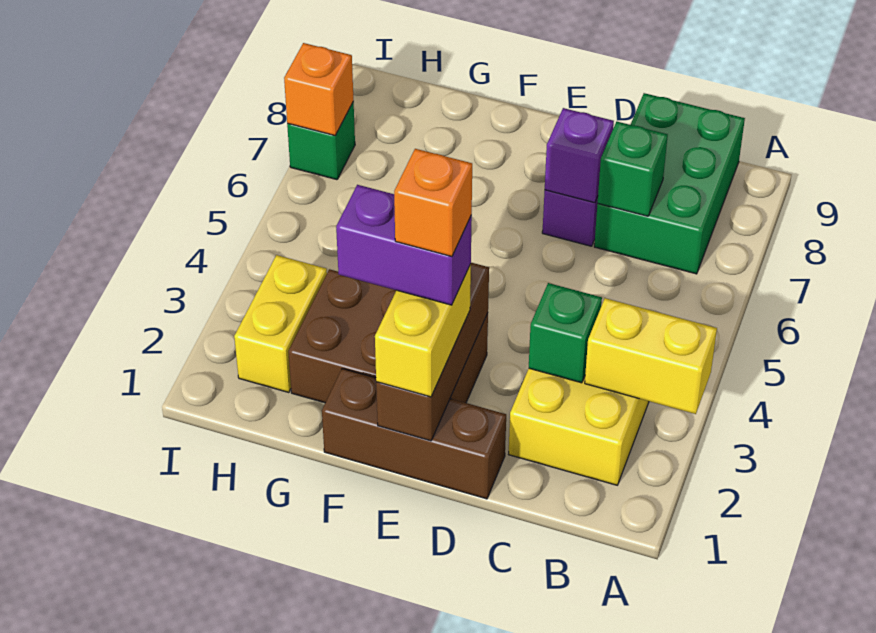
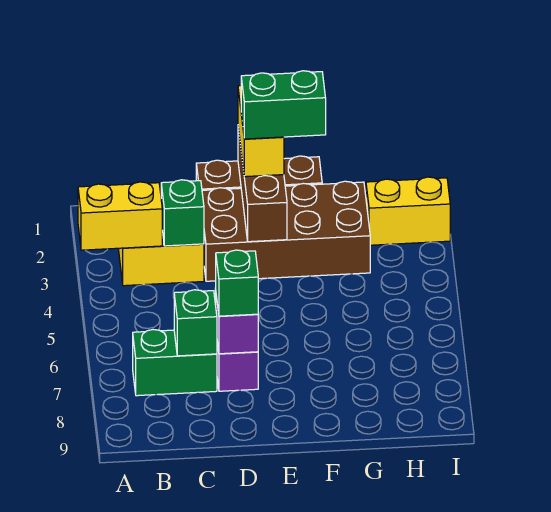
green brick B7:C9 level 1 -> green brick B7:C7 level 1
brown brick E2:G3 level 1 -> brown brick D2:G3 level 1
purple brick E2:F2 level 4 -> green brick E2:F2 level 4
orange brick E2 level 5 -> none
yellow brick H2:H3 level 1 -> yellow brick H2:I2 level 1
green brick I7 level 1 -> green brick D7 level 3
orange brick I7 level 2 -> none

